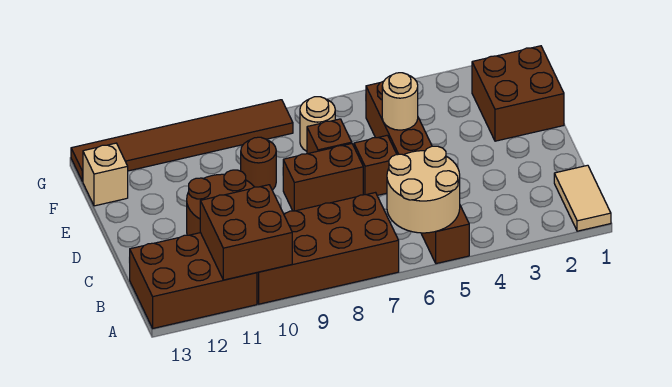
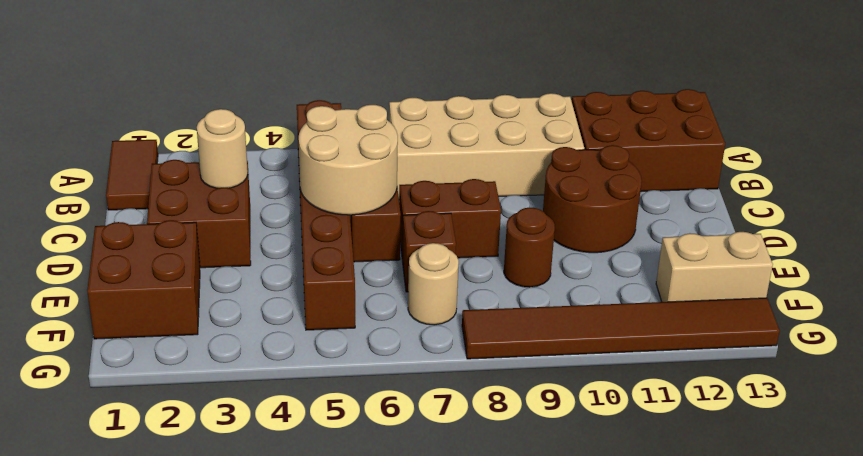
tan tile A1:B1 level 1 -> brown tile A1:B1 level 1
tan round brick A5:B6 level 2 -> tan round brick C5:D6 level 2
brown brick A7:B10 level 1 -> tan brick A7:B10 level 1
brown brick A10:B11 level 2 -> brown brick C2:D3 level 1
tan round brick E5 level 2 -> tan round brick C3 level 2
tan brick F13 level 1 -> tan brick F12:F13 level 1

